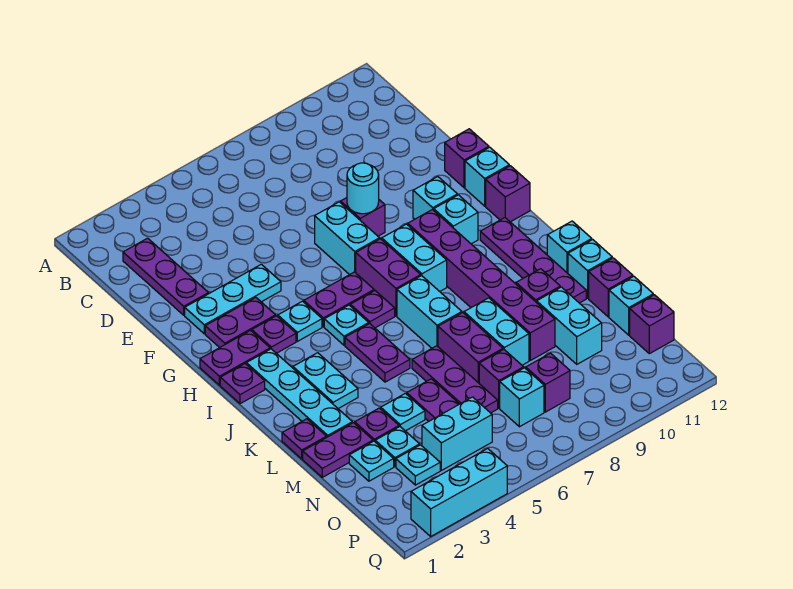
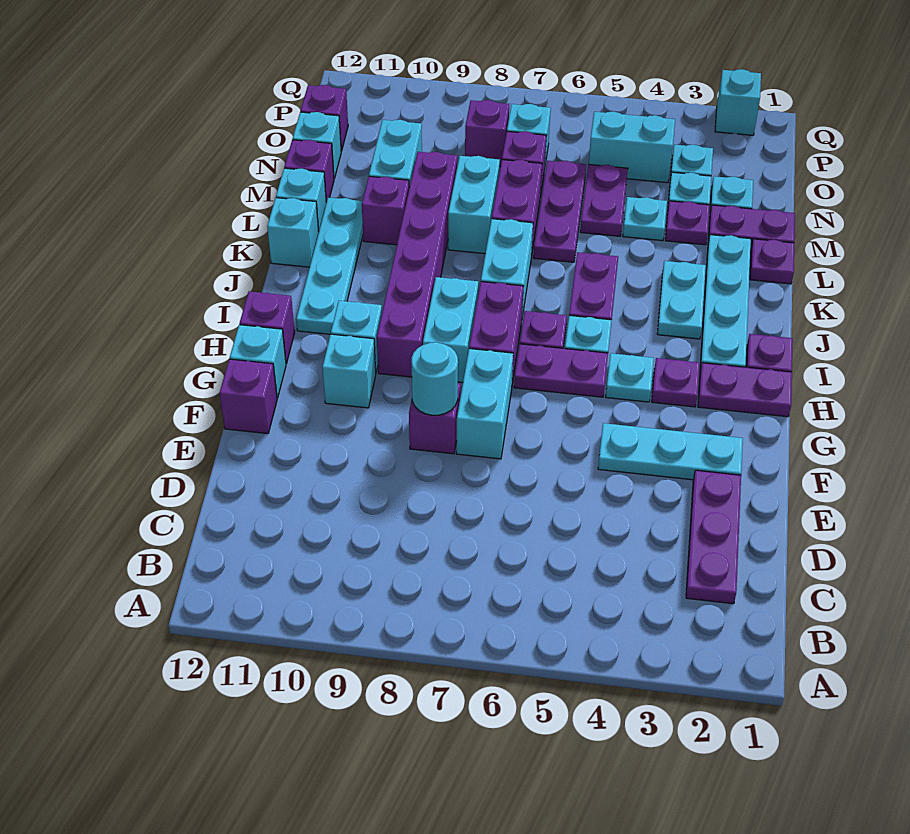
purple plate G2:G3 level 1 -> none
purple plate I11:L11 level 1 -> cyan plate I11:L11 level 1
cyan brick Q2:Q4 level 1 -> cyan brick Q2 level 1

